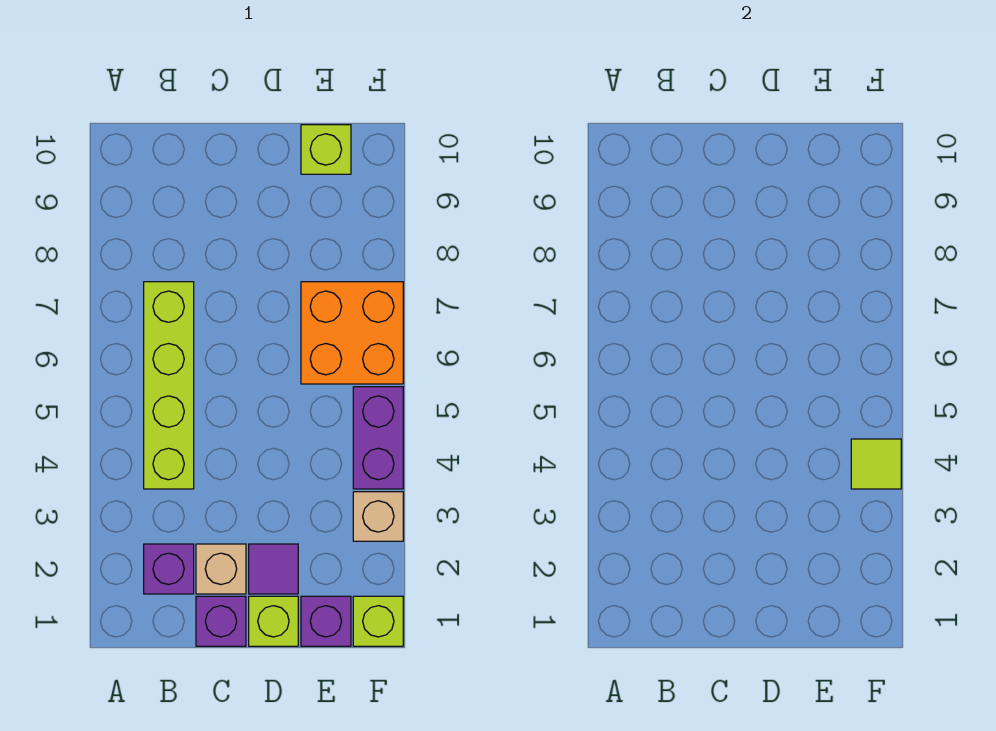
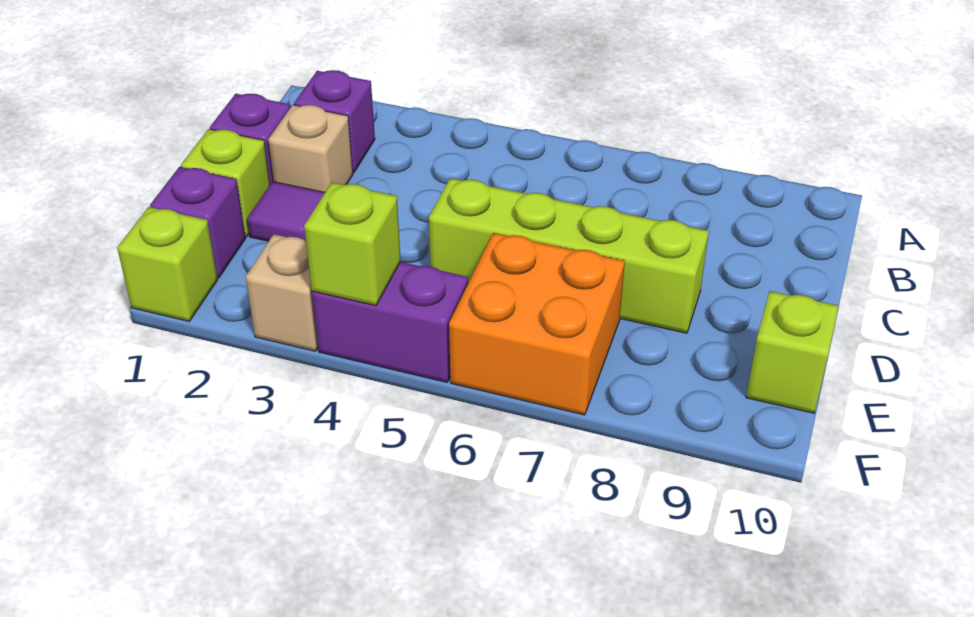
lime brick B4:B7 level 1 -> lime brick D5:D8 level 1
lime tile F4 level 2 -> lime brick F4 level 2

